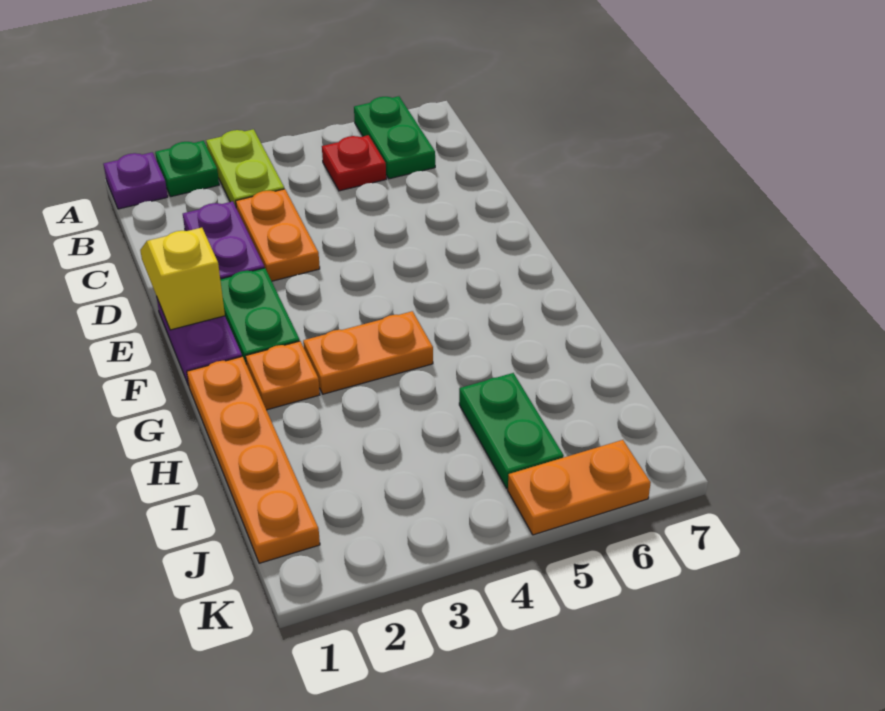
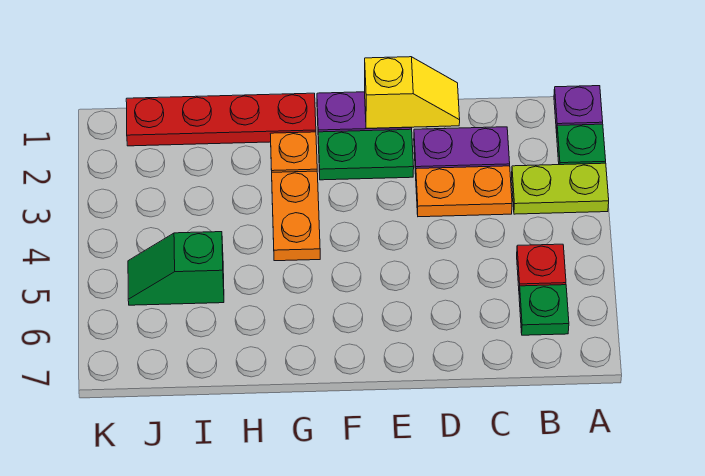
green plate A6:B6 level 1 -> green plate B6 level 1
orange plate G1:J1 level 1 -> red plate G1:J1 level 1
green plate I5:J5 level 1 -> green slope I5:J5 level 1 top I
orange plate K5:K6 level 1 -> none

